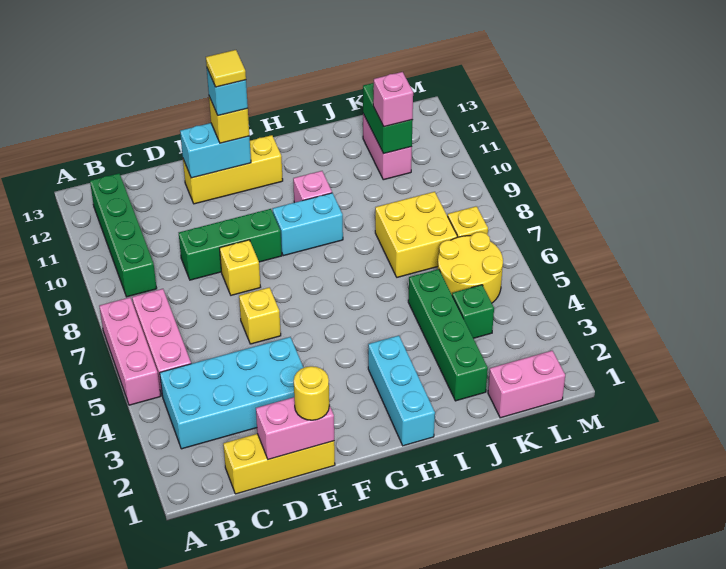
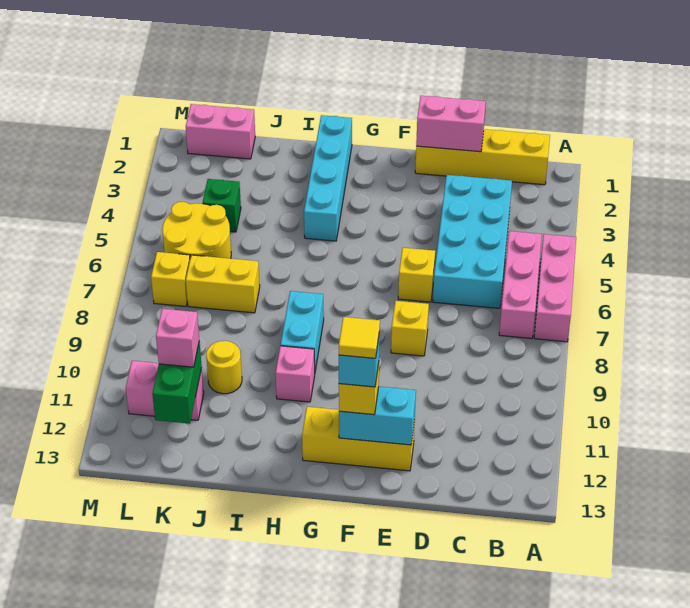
cyan brick B3:E4 level 1 -> cyan brick C3:D6 level 1
green brick B9:B12 level 1 -> none
yellow brick C1:E1 level 1 -> yellow brick B1:E1 level 1
green brick D9:F9 level 1 -> none
yellow round brick E1 level 3 -> yellow round brick J10 level 1
cyan brick G9:H9 level 1 -> cyan brick H8:H9 level 1
cyan brick H1:H3 level 1 -> cyan brick H1:H4 level 1
green brick J2:J5 level 1 -> none
yellow brick J7:K8 level 1 -> yellow brick J7:K7 level 1
pink brick K11:K12 level 1 -> pink brick K11:L11 level 1

